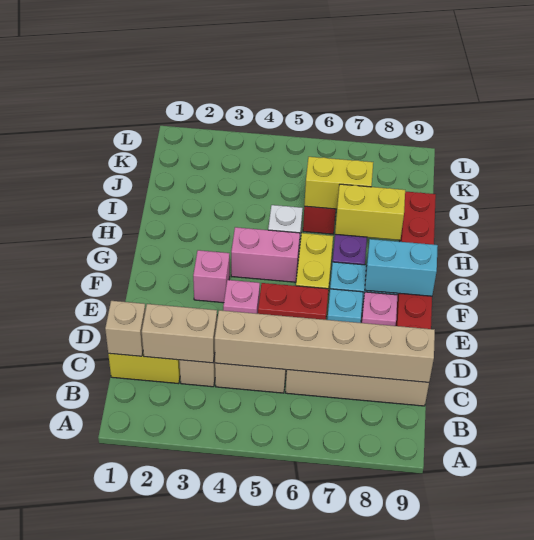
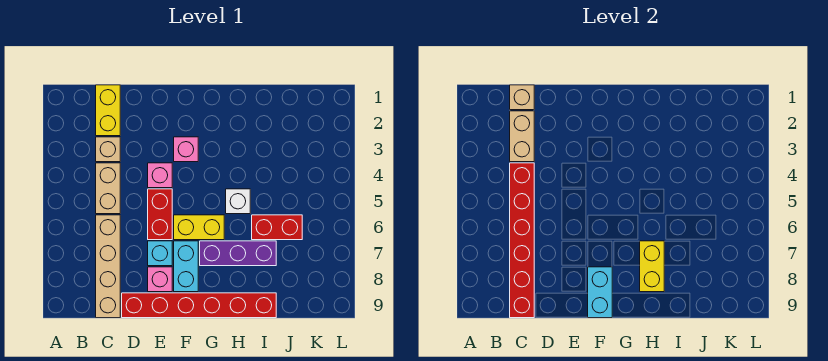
tan brick C4:C9 level 2 -> red brick C4:C9 level 2
pink brick G4:G5 level 1 -> none
yellow brick I6:I7 level 2 -> none

